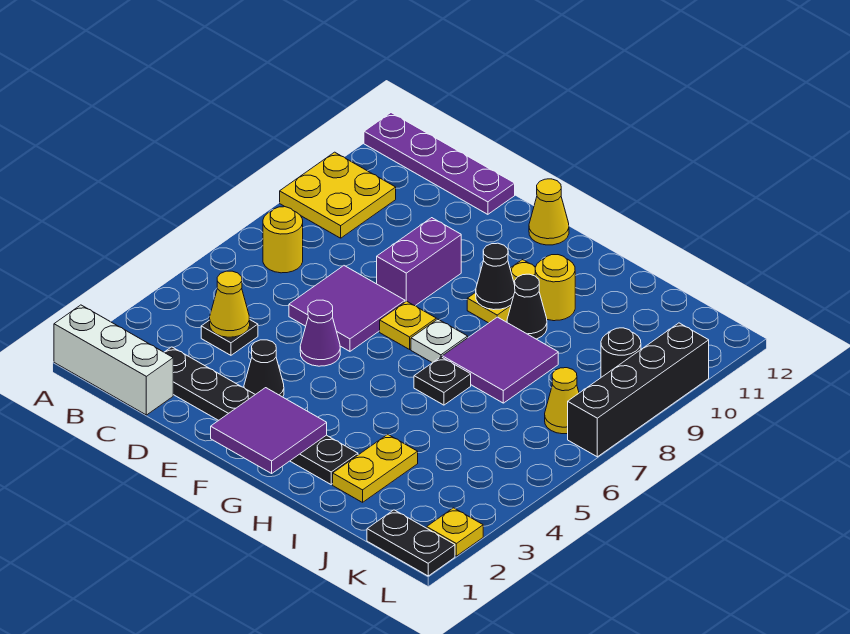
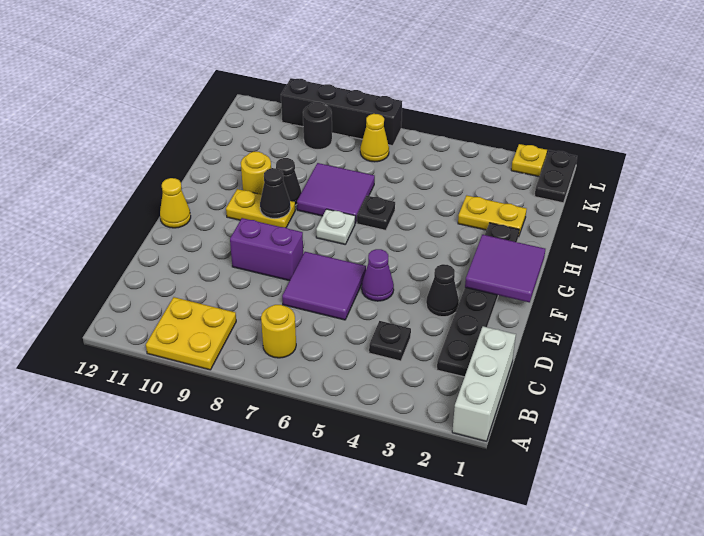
purple plate A12:D12 level 1 -> none
yellow cone C4 level 2 -> none
yellow plate F7 level 1 -> none

